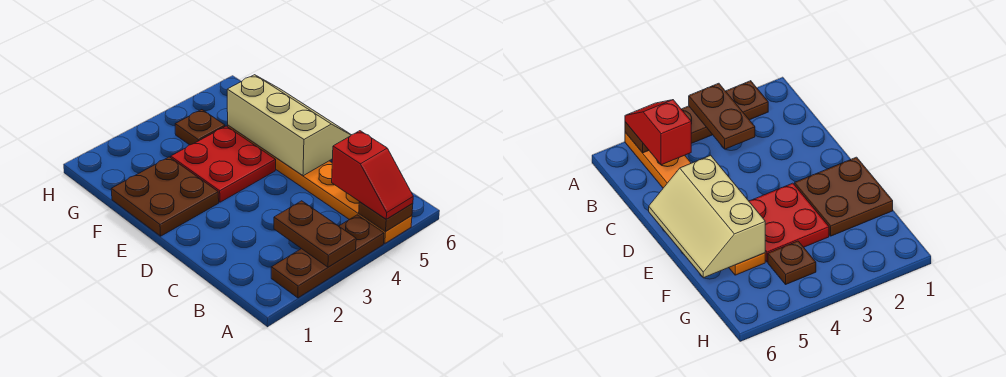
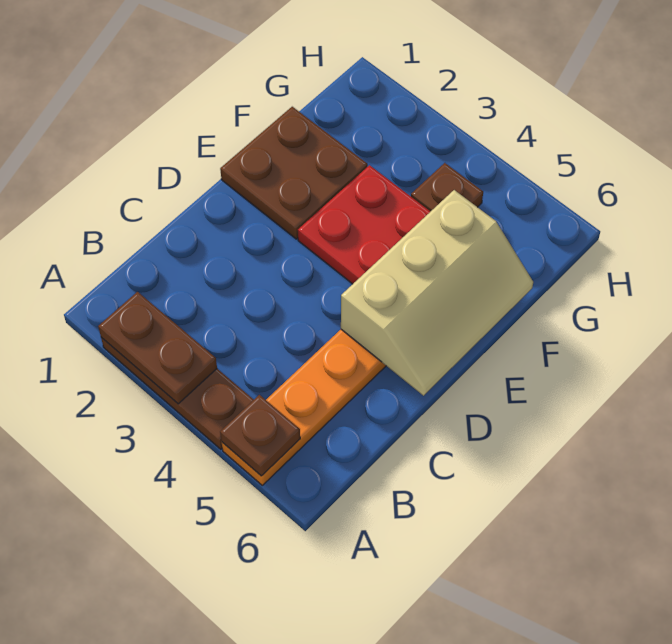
brown plate A3:B3 level 2 -> brown plate A2:A3 level 2
red slope A5:B5 level 3 top B -> none

